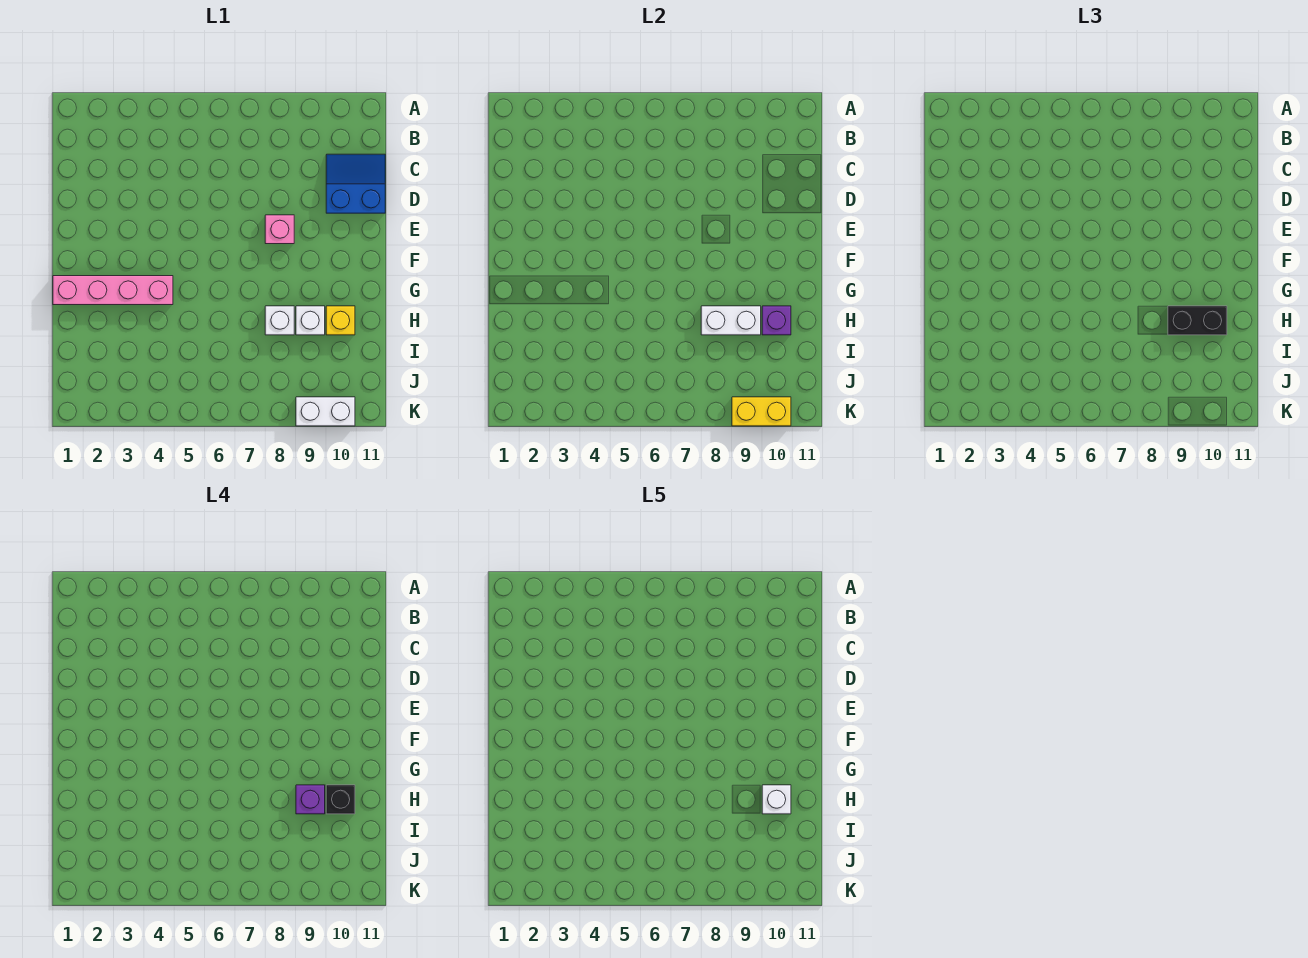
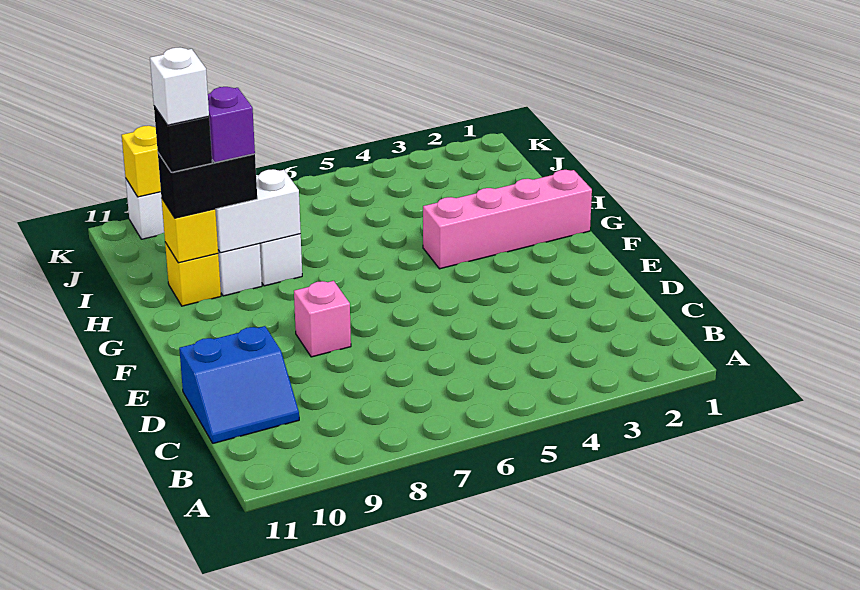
purple brick H10 level 2 -> yellow brick H10 level 2

